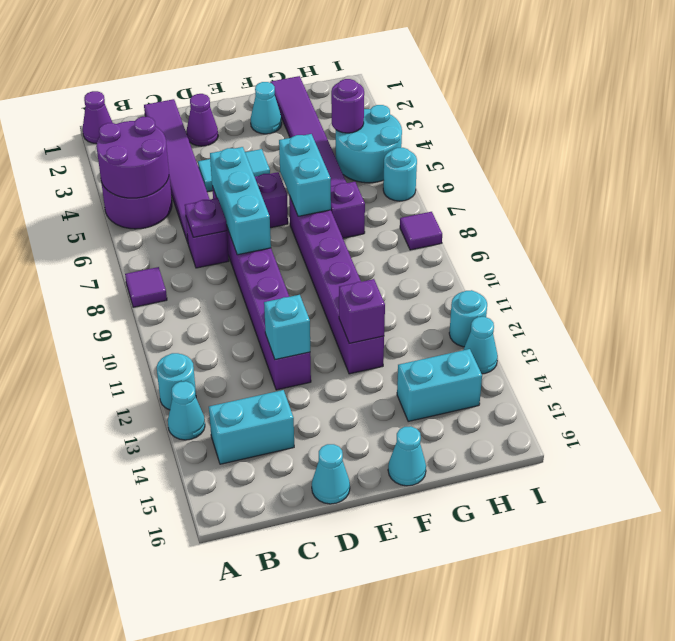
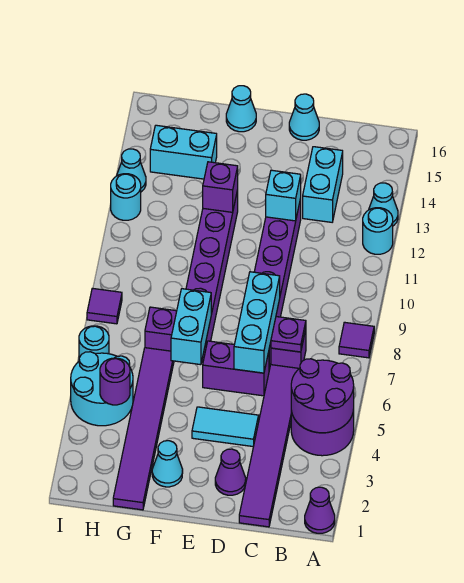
cyan brick B14:C14 level 1 -> cyan brick C13:C14 level 1

